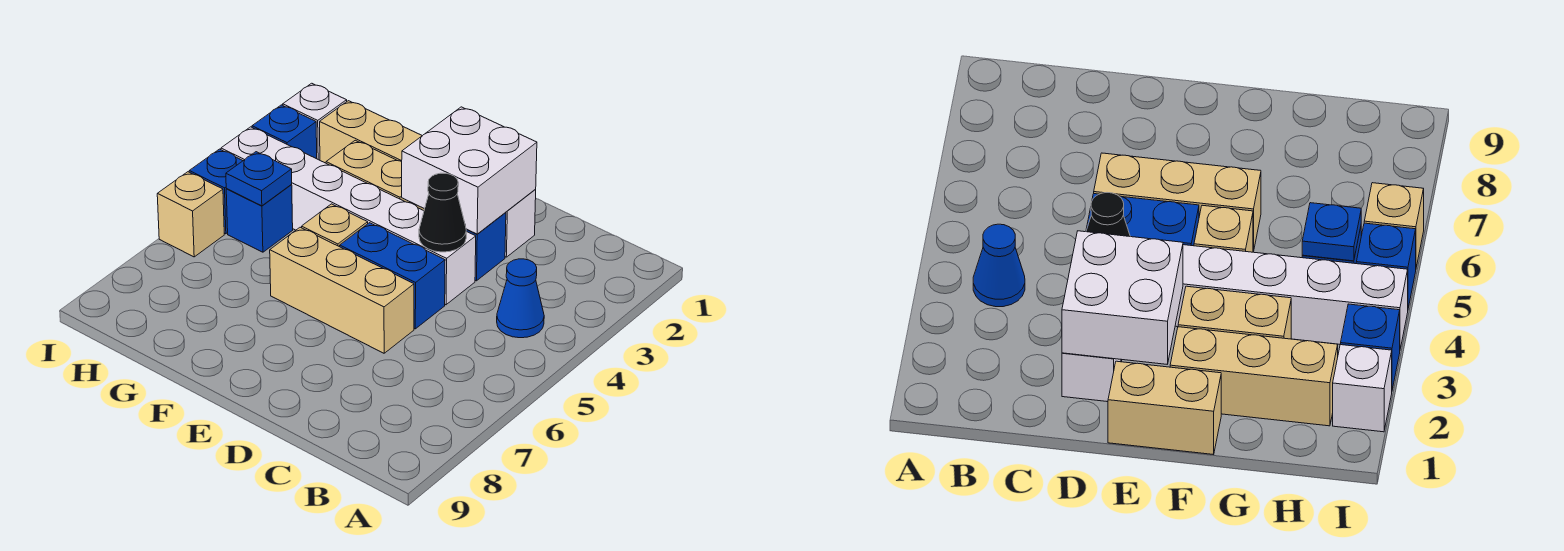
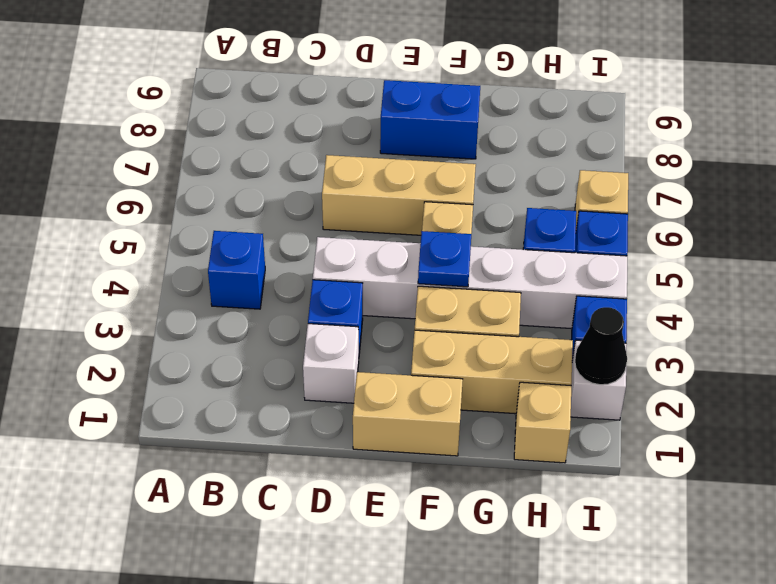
blue cone B4 level 1 -> blue brick B4 level 1
white brick D2:E3 level 2 -> none
black cone D4 level 2 -> black cone I2 level 2
blue brick D5:E5 level 1 -> blue brick E8:F8 level 1
none -> tan brick H1 level 1
blue plate H5 level 2 -> blue plate F4 level 2

